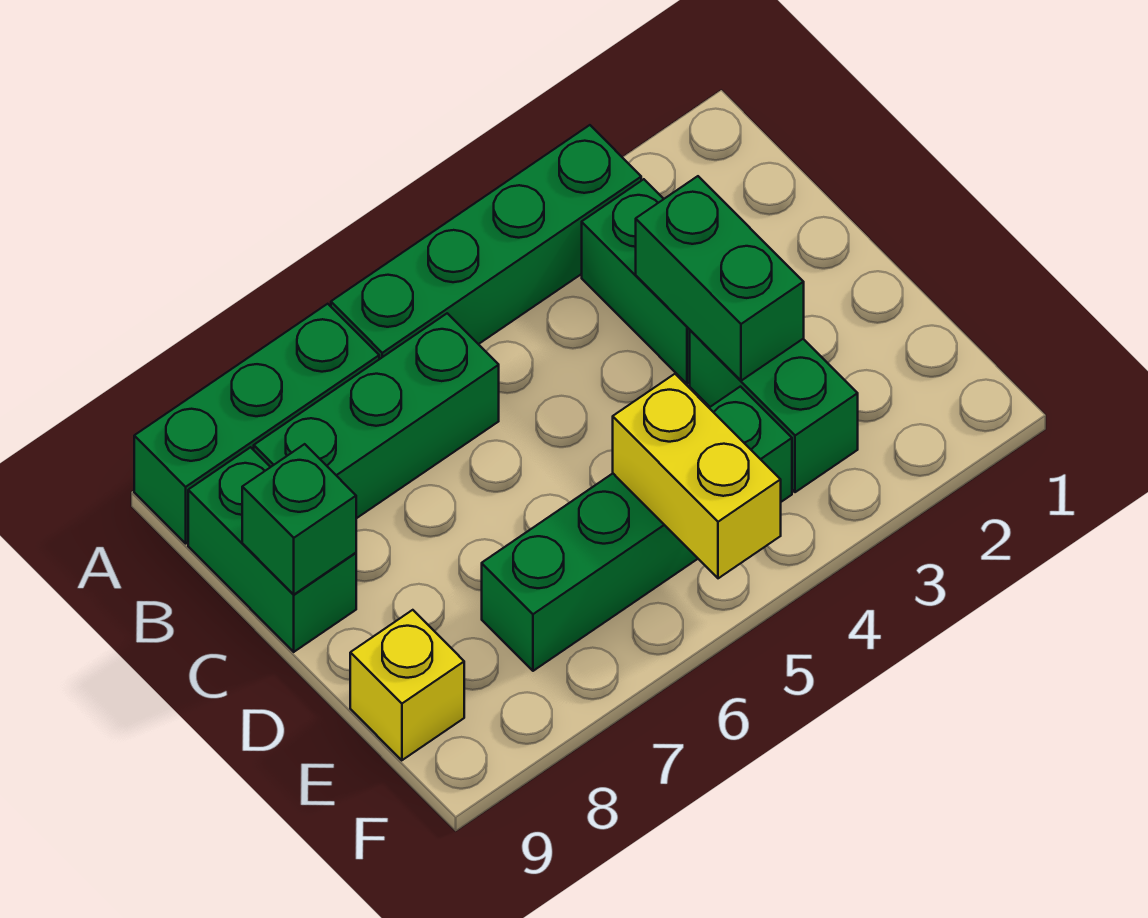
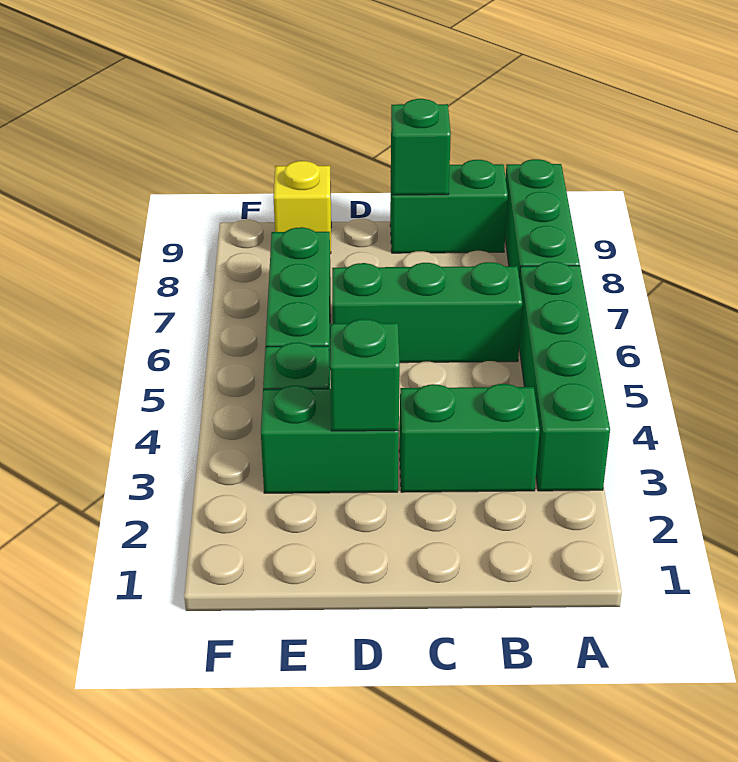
green brick B6:B8 level 1 -> green brick B6:D6 level 1
green brick C3:D3 level 2 -> green brick D3 level 2
yellow brick E5:F5 level 2 -> none

